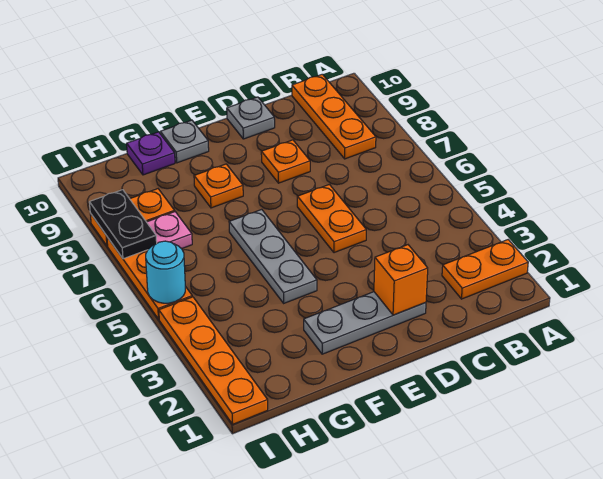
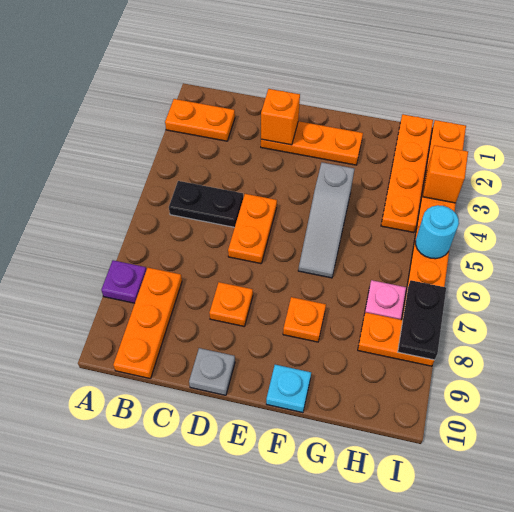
none -> black plate B5:C5 level 1
grey plate D2:F2 level 1 -> orange plate D2:F2 level 1
grey plate F4:F6 level 1 -> grey slope F4:F6 level 1 top 4
grey plate F10 level 1 -> cyan plate F10 level 1
purple plate G10 level 1 -> purple plate A8 level 1
none -> orange plate H1:H4 level 1
none -> orange brick I3 level 2

